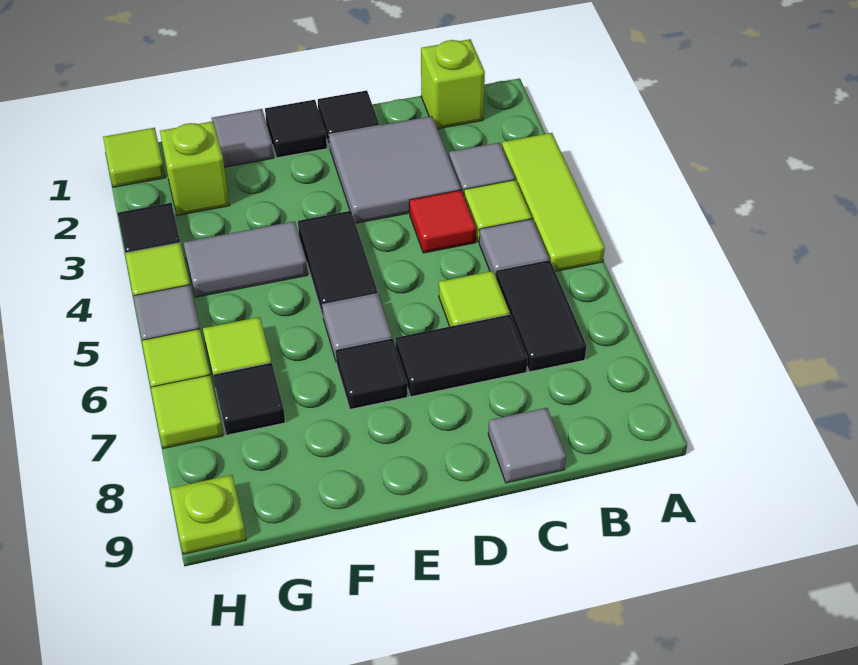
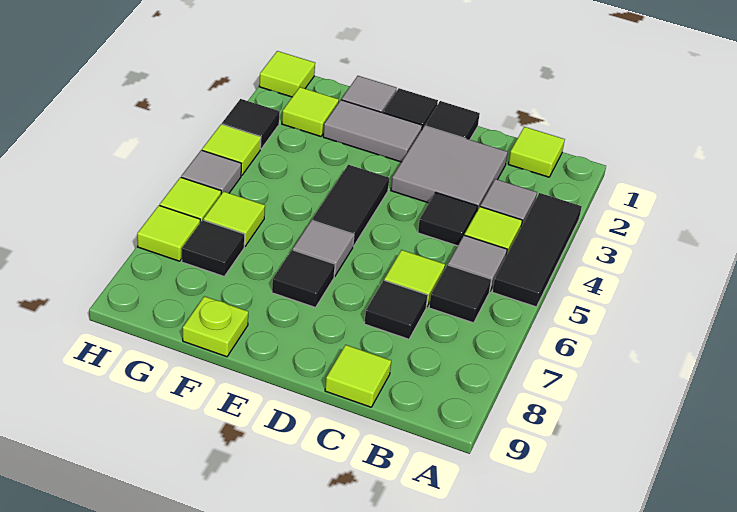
lime tile A3:A5 level 1 -> black tile A3:A5 level 1
lime brick B1 level 1 -> lime tile B1 level 1
black tile B6:B7 level 1 -> black tile B6 level 1
red tile C4 level 1 -> black tile C4 level 1
black tile C7:D7 level 1 -> black tile C7 level 1
grey tile C9 level 1 -> lime tile C9 level 1
grey tile F4:G4 level 1 -> grey tile E2:F2 level 1
lime brick G2 level 1 -> lime tile G2 level 1
lime plate H9 level 1 -> lime plate F9 level 1

